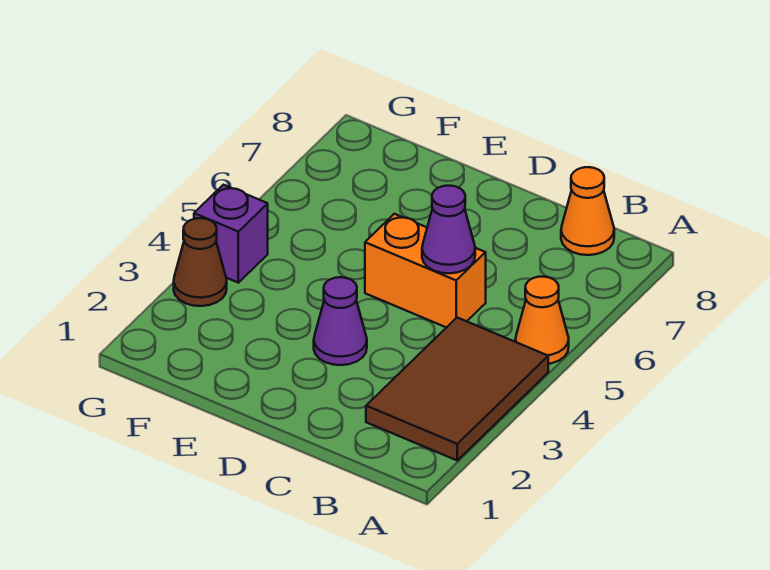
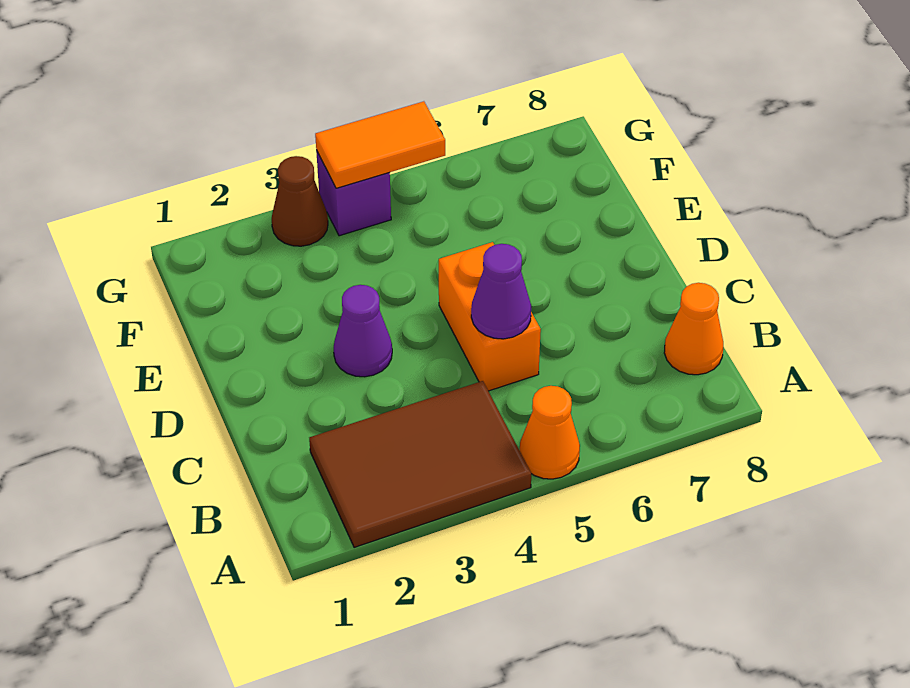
none -> orange tile G4:G5 level 2

